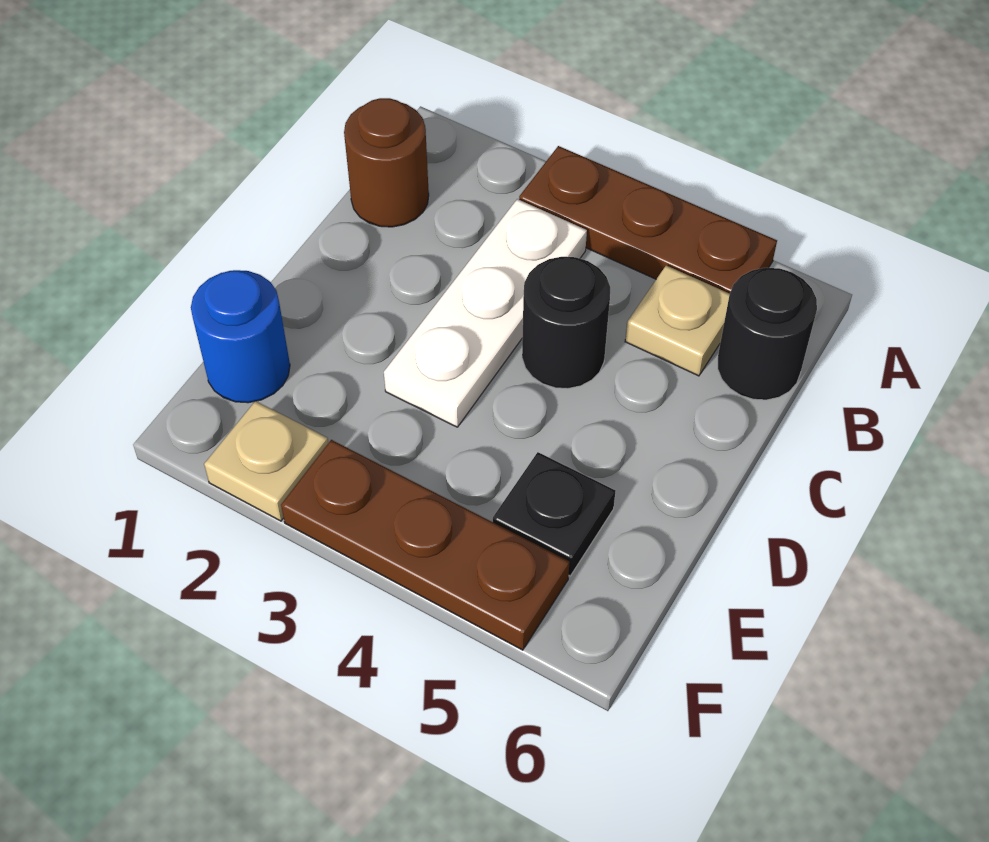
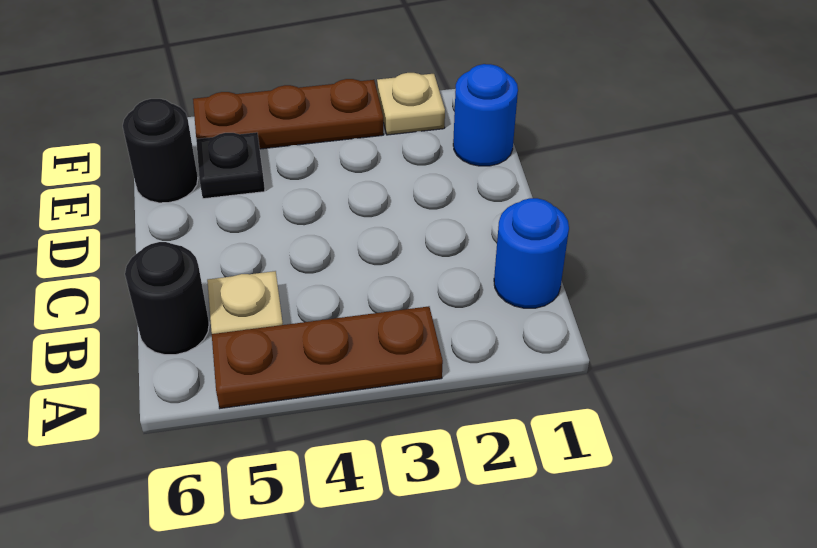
brown round brick B1 level 1 -> blue round brick B1 level 1
white plate B3:D3 level 1 -> none
black round brick C4 level 1 -> black round brick E6 level 1

